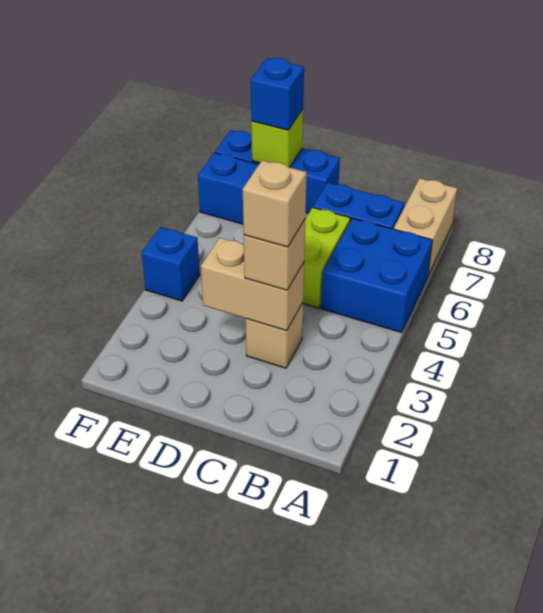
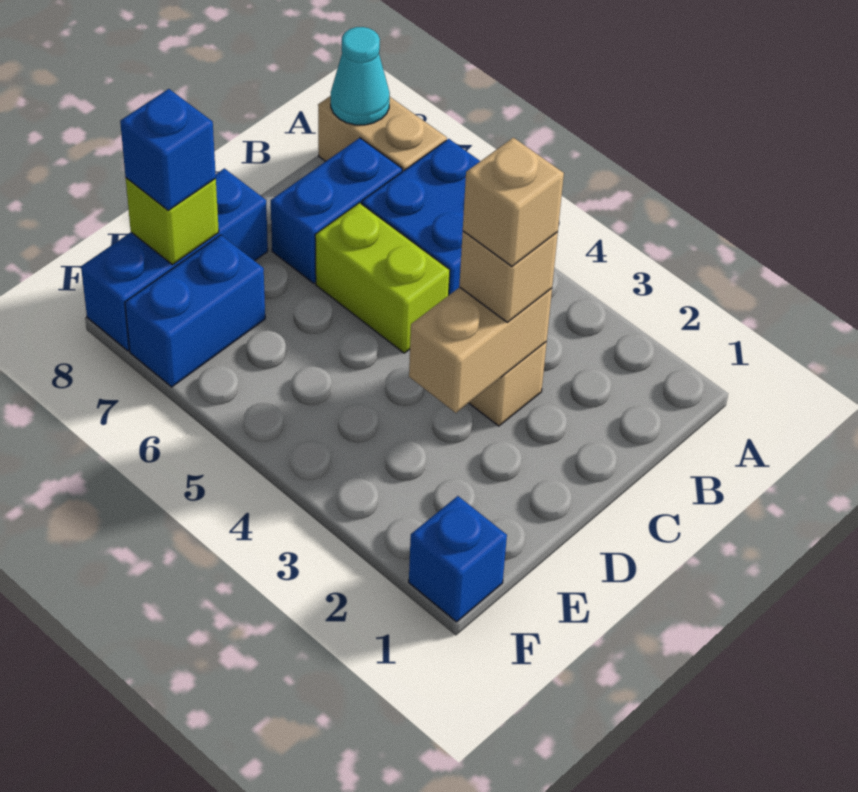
none -> cyan cone A8 level 2
blue brick F4 level 1 -> blue brick F1 level 1

